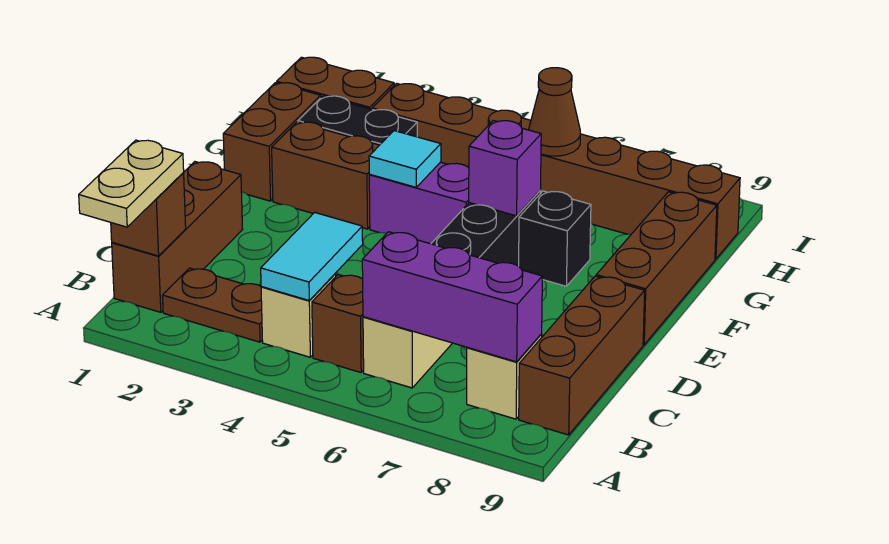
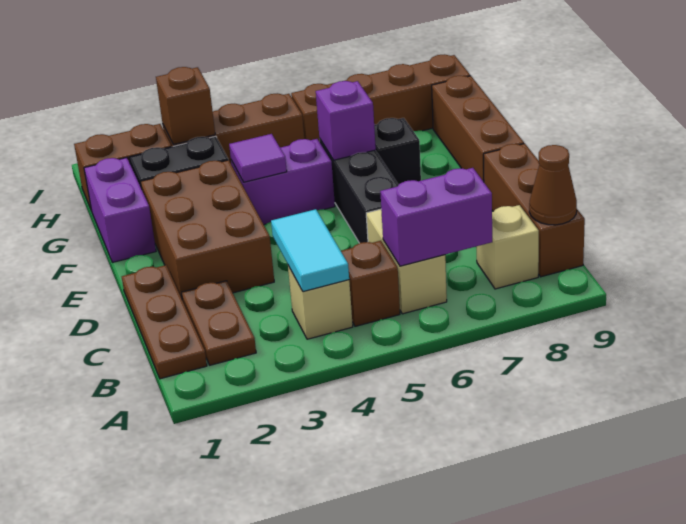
tan plate A1:B1 level 3 -> none
brown brick B1:D1 level 1 -> brown plate B1:D1 level 1
brown brick B1 level 2 -> brown brick H3 level 2
brown plate B2:B3 level 1 -> brown plate B2:C2 level 1
purple brick B6:B8 level 2 -> purple brick B6:B7 level 2
brown brick F1:G1 level 1 -> purple brick F1:G1 level 1
brown brick F2:F3 level 1 -> brown brick D2:F3 level 1
cyan tile F4 level 2 -> purple tile F4 level 2
brown cone H6 level 2 -> brown cone B9 level 2

